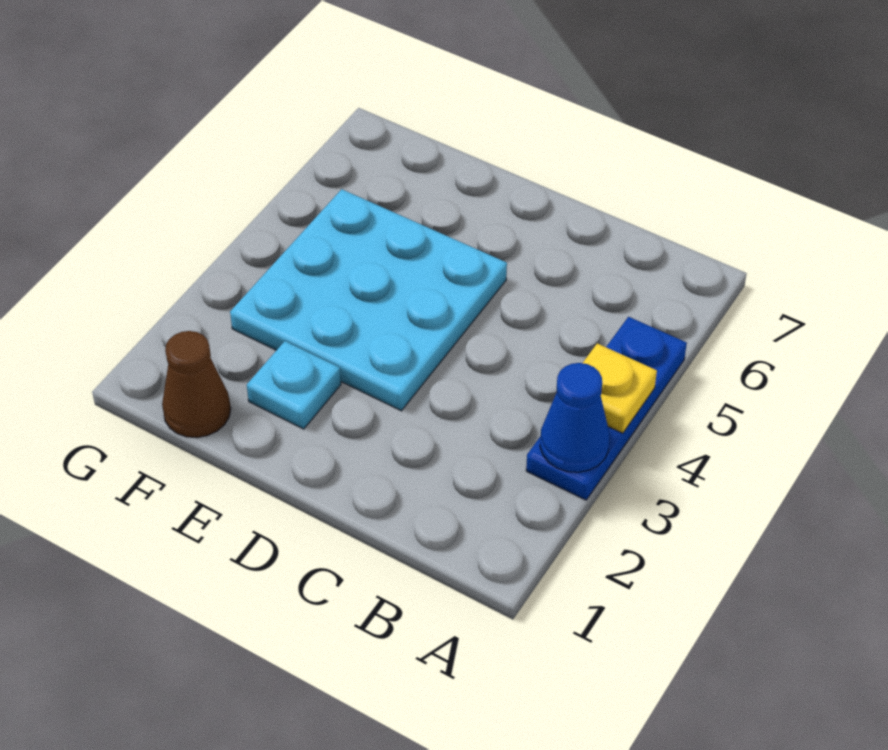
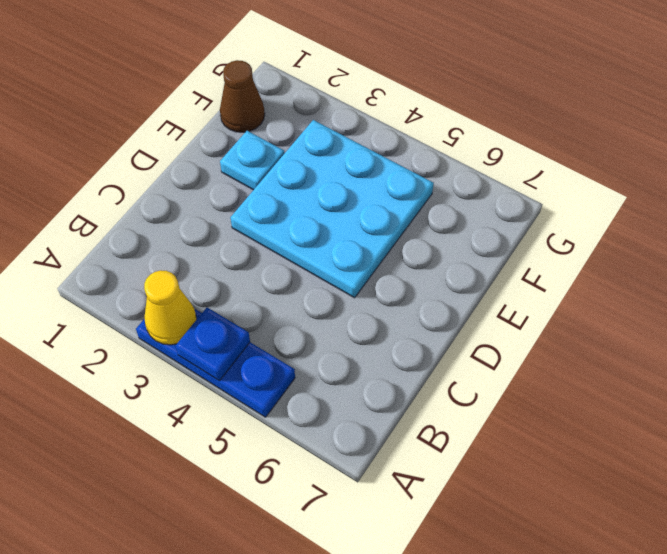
blue cone A3 level 2 -> yellow cone A3 level 2
yellow plate A4 level 2 -> blue plate A4 level 2

